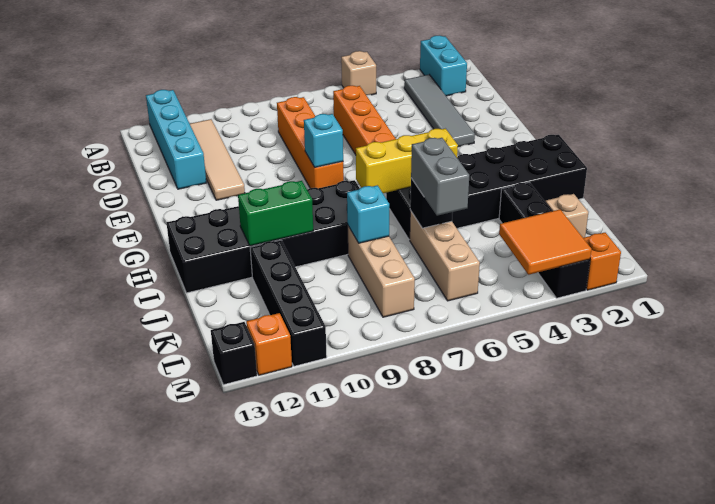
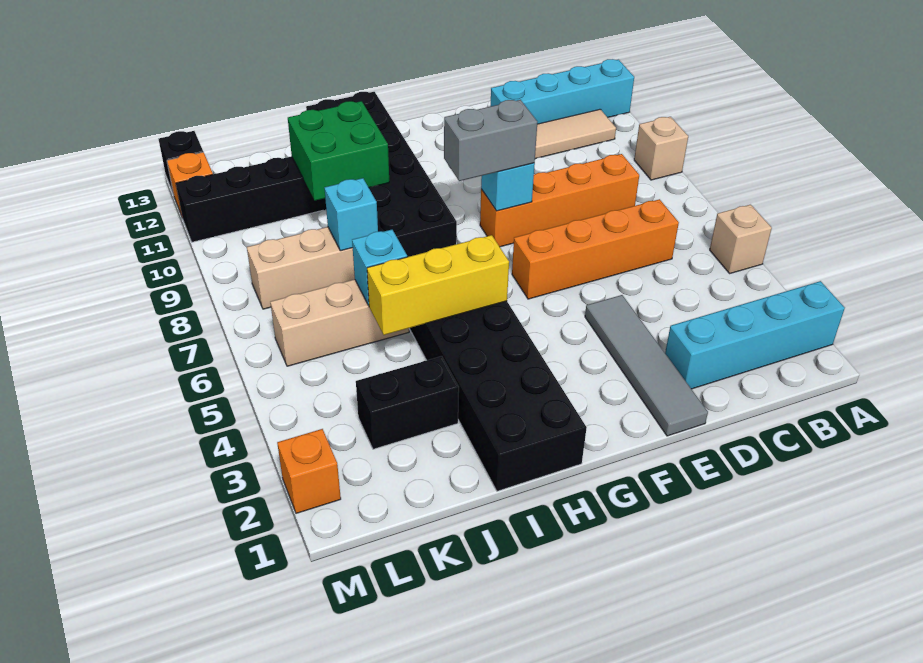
cyan brick A2:B2 level 1 -> cyan brick A2:D2 level 1
grey tile B3:E3 level 1 -> grey tile E1:E4 level 1
yellow brick H5:H7 level 2 -> yellow brick H5:J5 level 2
green brick I10:I11 level 2 -> green brick I10:J11 level 2
black brick J3:M3 level 1 -> black brick J3:K3 level 1
black brick J6 level 2 -> cyan brick J6 level 2
grey brick J6:K6 level 3 -> grey brick F8:G8 level 3
tan brick K2 level 1 -> tan brick A9 level 1
orange tile L3:M4 level 2 -> none

